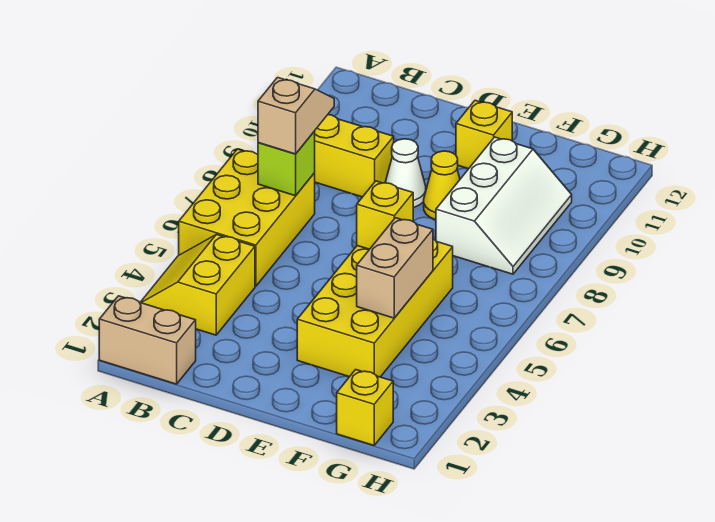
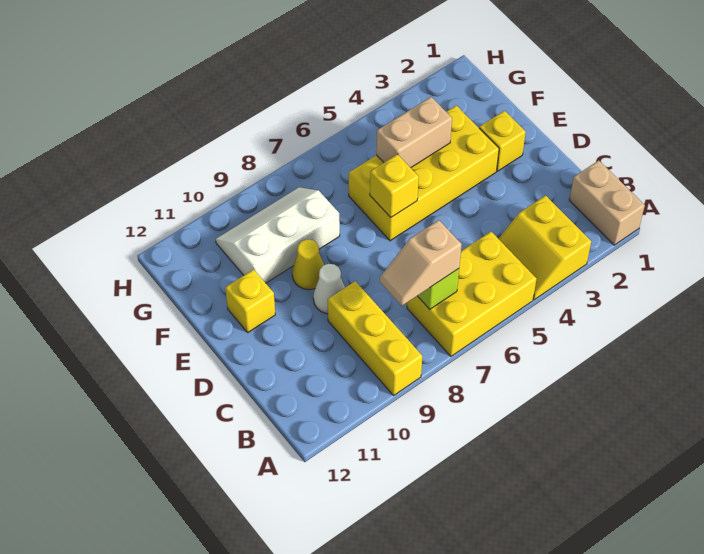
yellow slope A3:B4 level 1 top B -> yellow slope A3:B4 level 1 top 3
yellow brick G1 level 1 -> yellow brick E2 level 1

